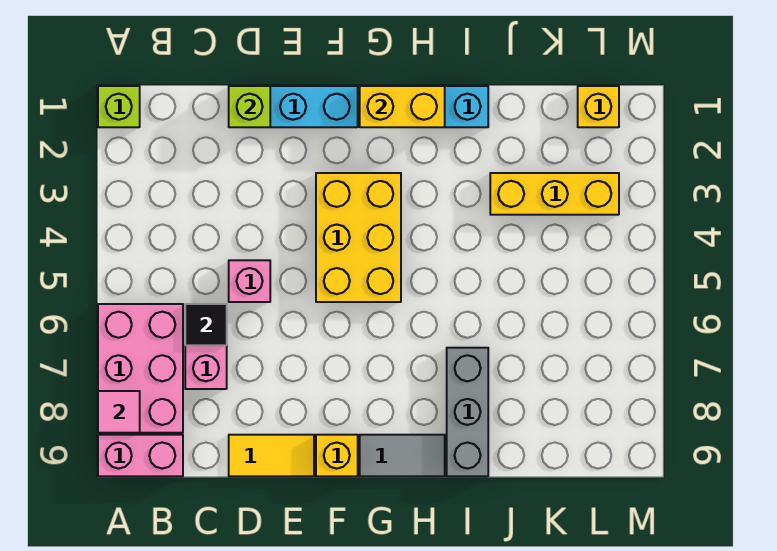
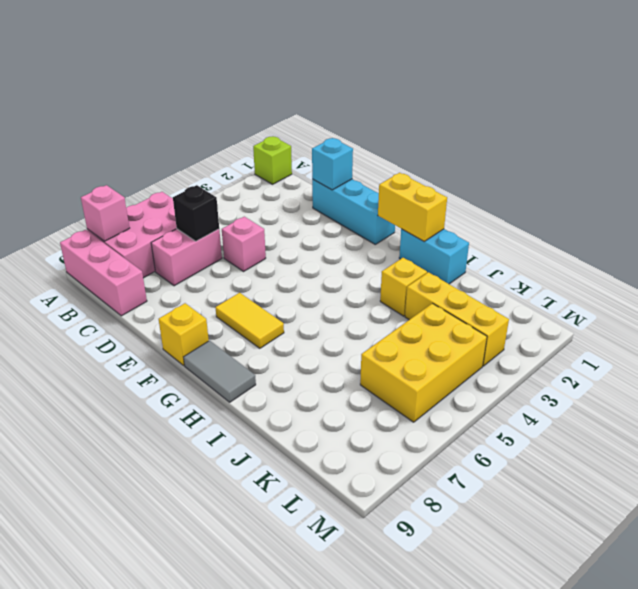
pink tile A8 level 2 -> pink brick A8 level 2
pink brick A9:B9 level 1 -> pink brick A9:C9 level 1
black tile C6 level 2 -> black brick C6 level 2
lime brick D1 level 2 -> cyan brick D1 level 2
yellow tile D9:E9 level 1 -> yellow tile F7:G7 level 1
yellow brick F3:G5 level 1 -> yellow brick K4:L6 level 1
grey brick I7:I9 level 1 -> none
yellow brick L1 level 1 -> yellow brick I3 level 1

